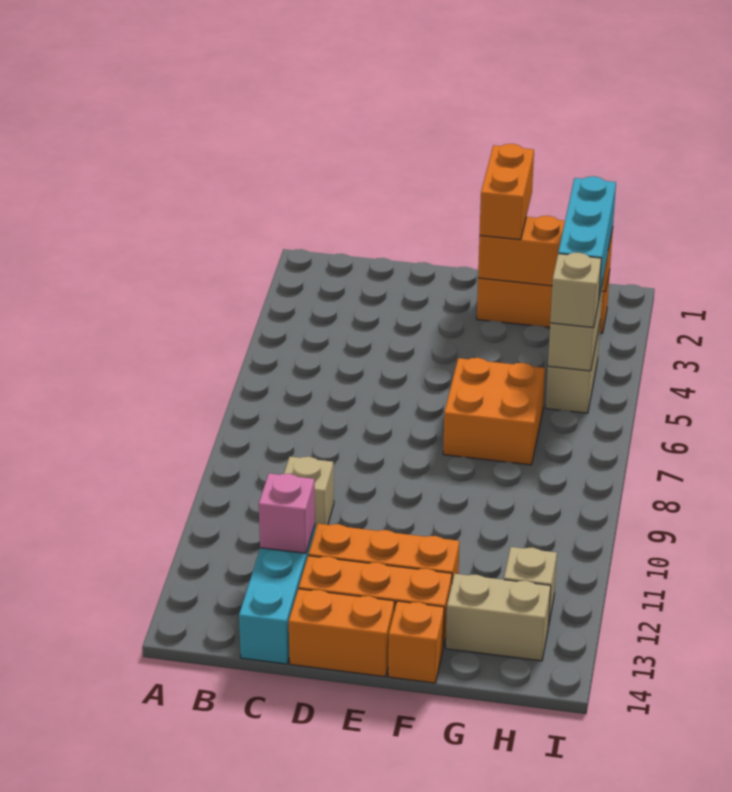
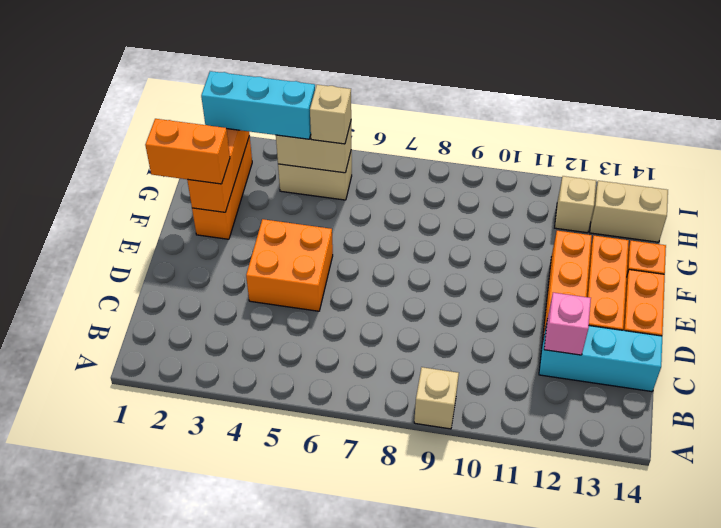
tan brick C10 level 1 -> tan brick A9 level 1
orange brick F6:G7 level 1 -> orange brick D4:E5 level 1
tan brick G13:H13 level 1 -> tan brick H13:H14 level 1

